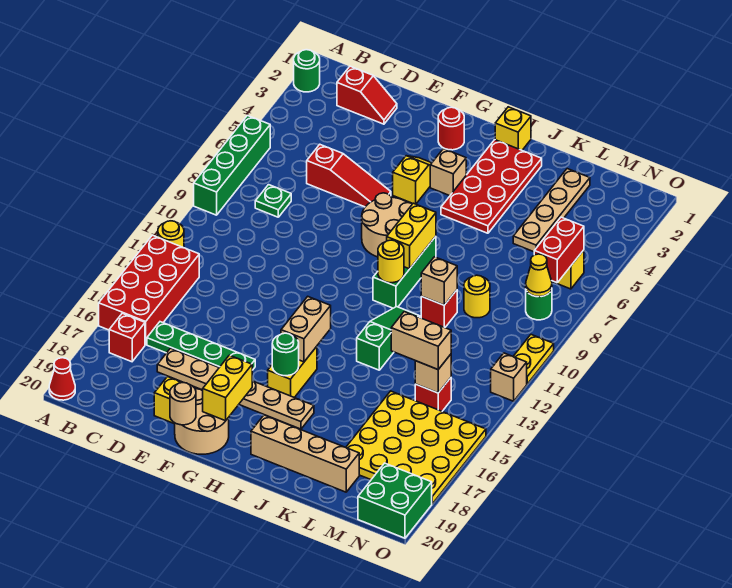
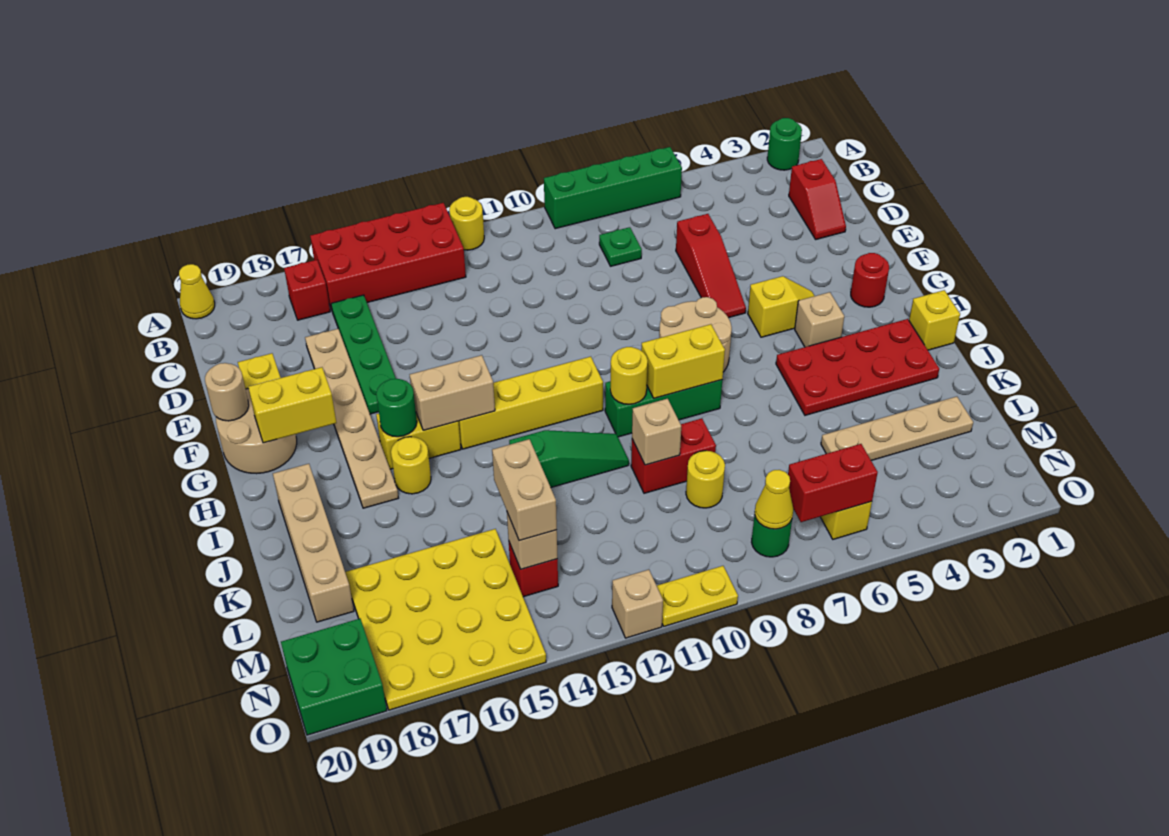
red cone A20 level 1 -> yellow cone A20 level 1
none -> yellow brick H11:H14 level 1
none -> yellow round brick I16 level 1
red brick K10 level 1 -> red brick K9:K10 level 1

